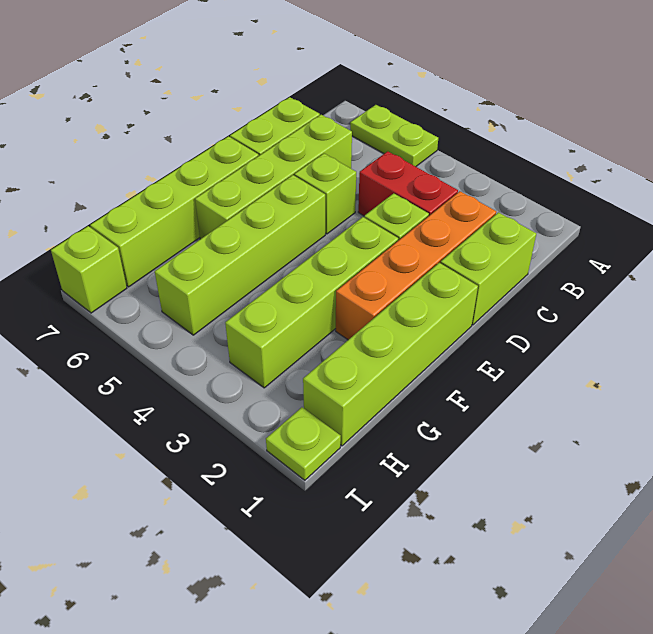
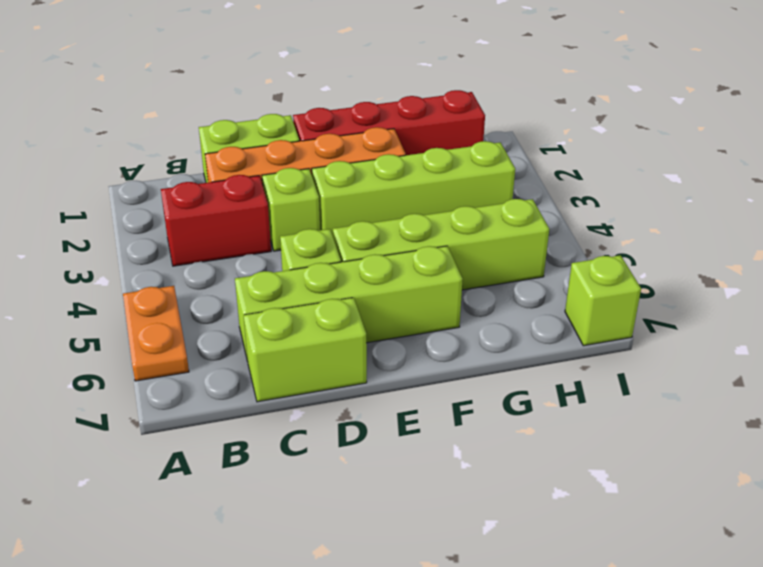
lime plate A5:A6 level 1 -> orange plate A5:A6 level 1
red brick C3:C4 level 1 -> red brick B3:C3 level 1
lime brick E1:H1 level 1 -> red brick E1:H1 level 1
lime brick E7:H7 level 1 -> none
lime plate I1 level 1 -> none

